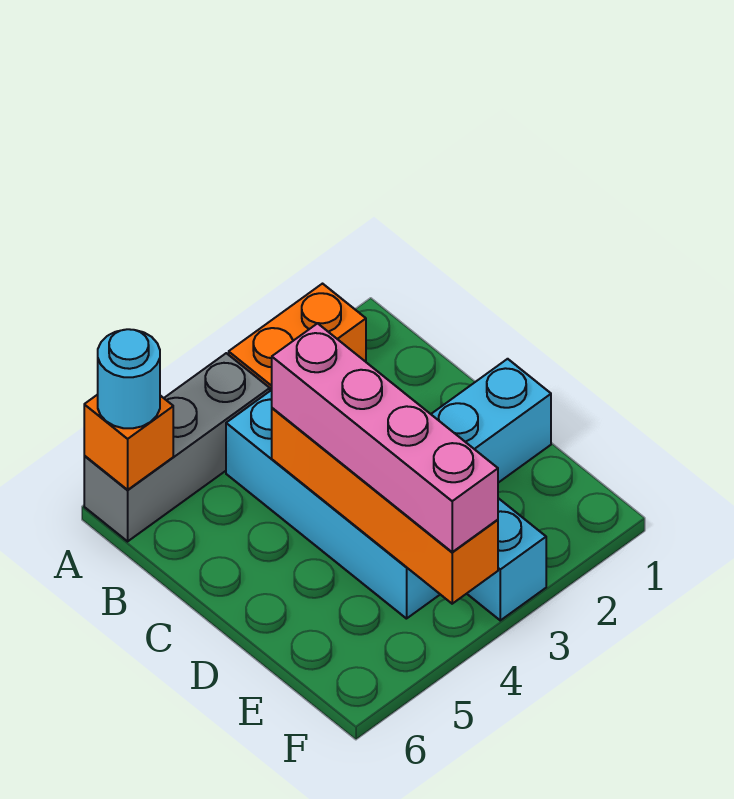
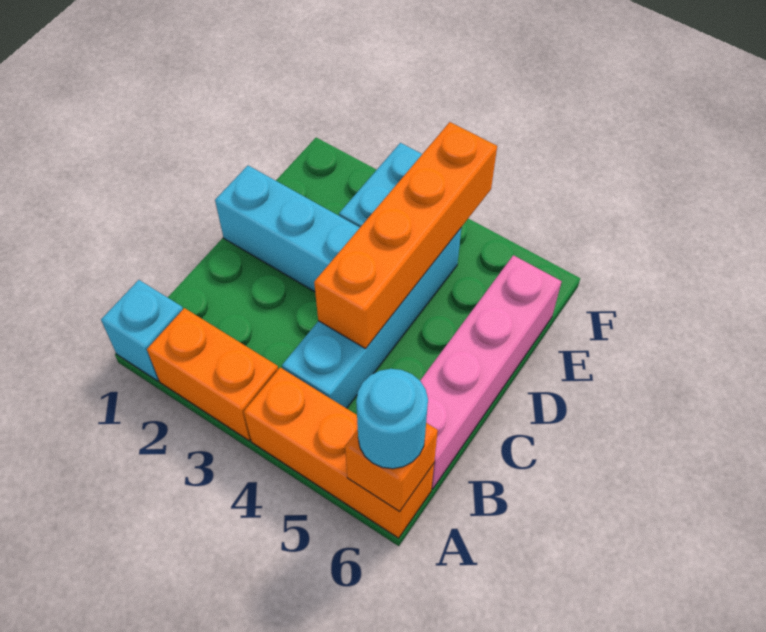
none -> cyan brick A1 level 1
grey brick A4:A6 level 1 -> orange brick A4:A6 level 1
pink brick C4:F4 level 3 -> pink brick B6:E6 level 1

